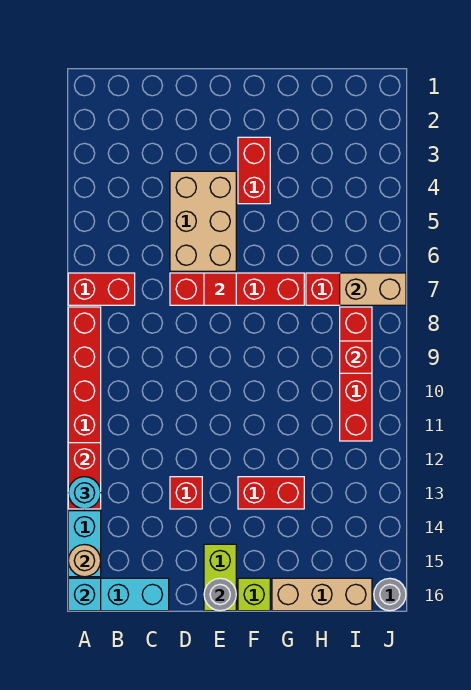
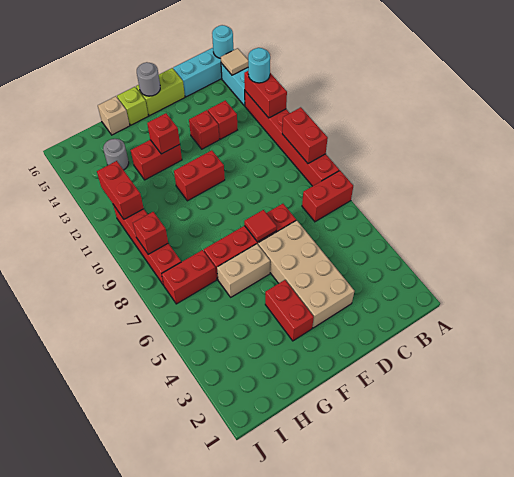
none -> red brick A9:A10 level 2
tan round brick A15 level 2 -> tan tile A15 level 2
cyan brick A16 level 2 -> cyan round brick A16 level 2
none -> red brick C13 level 1
tan brick D4:E6 level 1 -> tan brick D3:E6 level 1
none -> red brick E11:F11 level 1
lime brick E15:E16 level 1 -> lime brick D16:E16 level 1
none -> red brick F13 level 2
tan brick G16:I16 level 1 -> tan brick G16 level 1
tan brick I7:J7 level 2 -> tan brick F6:G6 level 1
none -> red brick I11:I12 level 2
grey round brick J16 level 1 -> grey round brick H14 level 1

